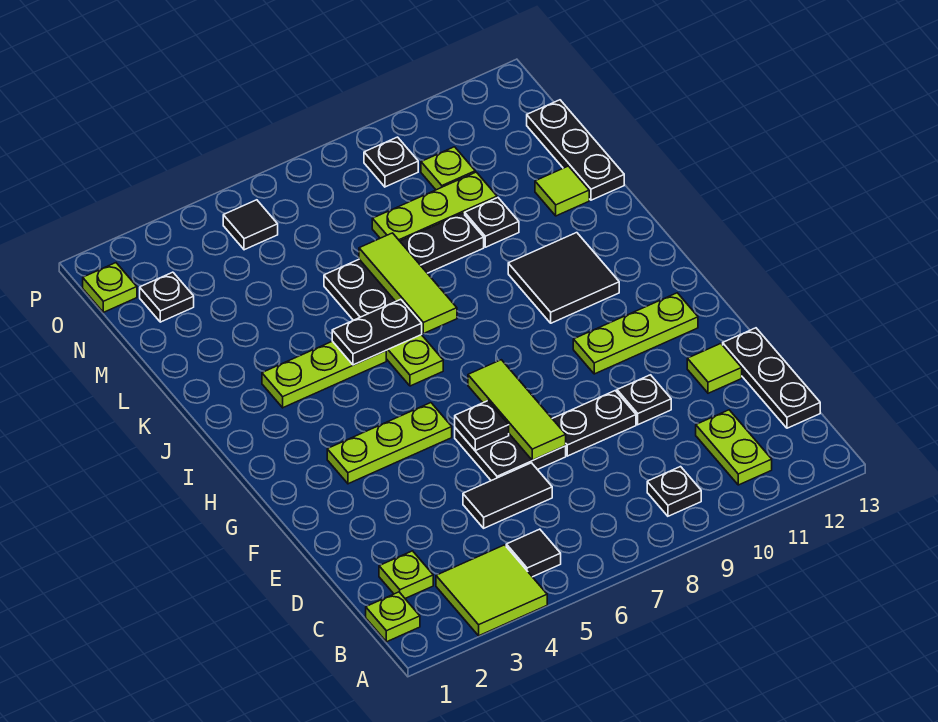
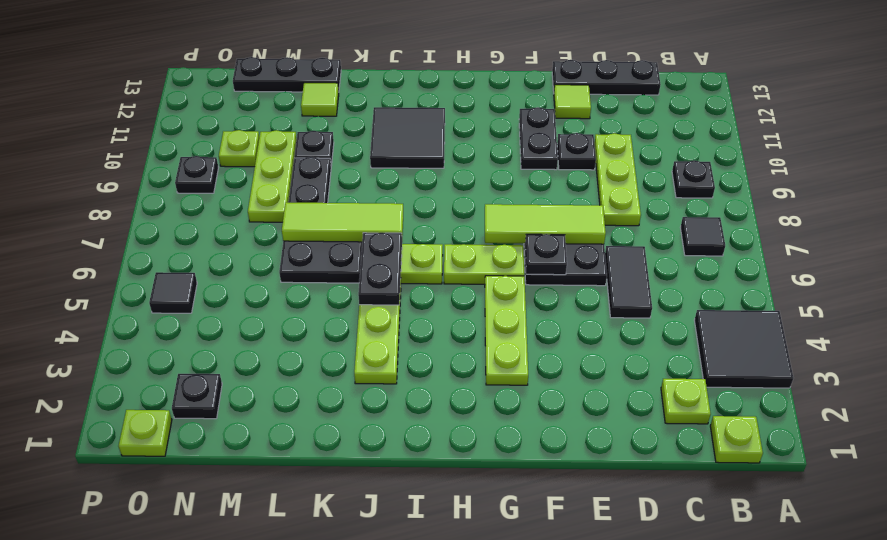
lime tile A3:B4 level 1 -> black tile A3:B4 level 1
black tile B5 level 1 -> black tile B7 level 1
lime plate B11:C11 level 1 -> lime plate G6:H6 level 1
black plate E8:E9 level 1 -> black plate F10:F11 level 1
lime plate G10:G12 level 1 -> lime plate D8:D10 level 1

